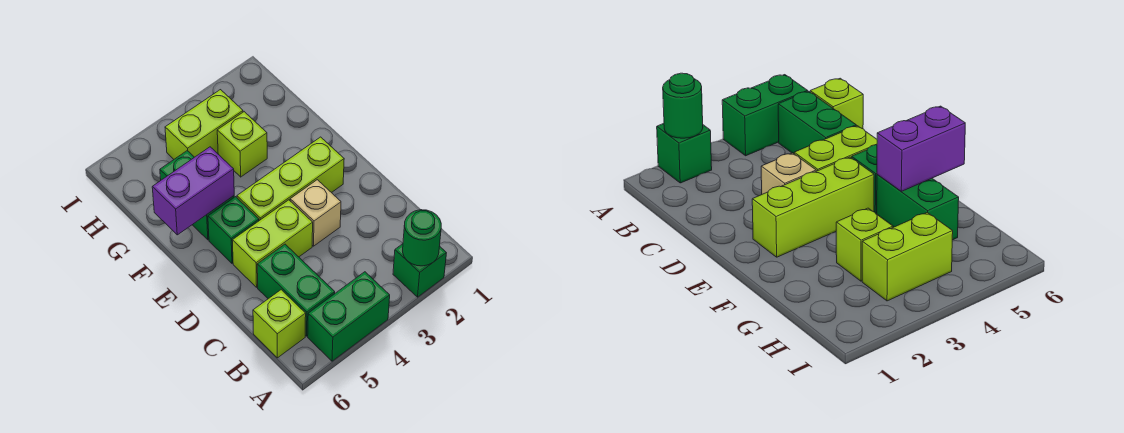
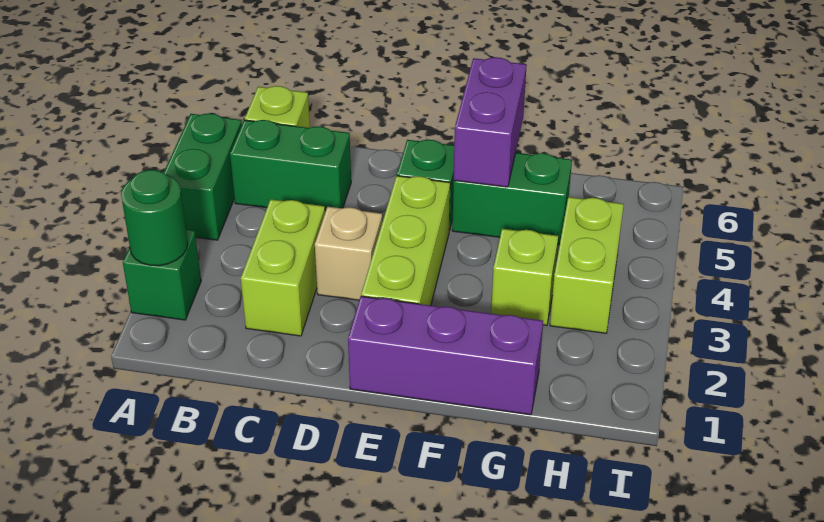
lime brick D4:D5 level 1 -> lime brick C2:C3 level 1
none -> purple brick E1:G1 level 1

